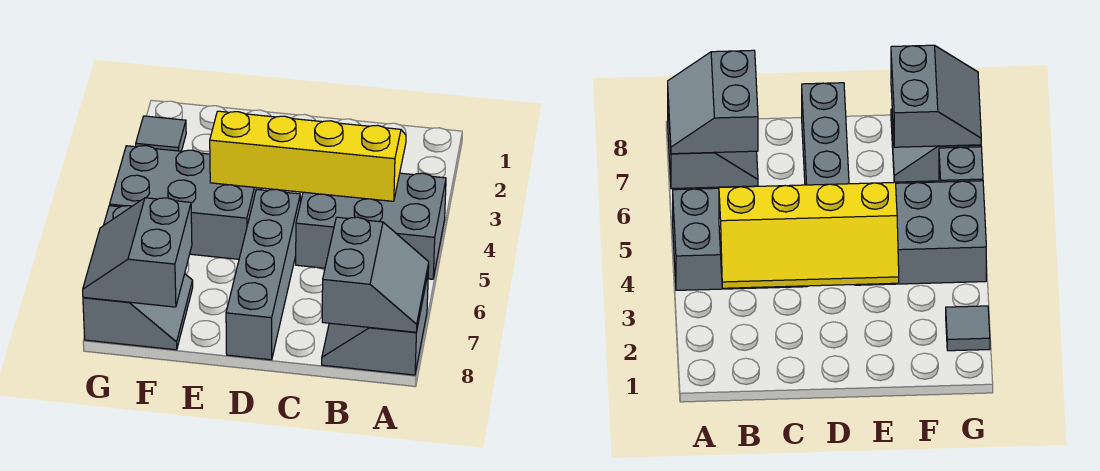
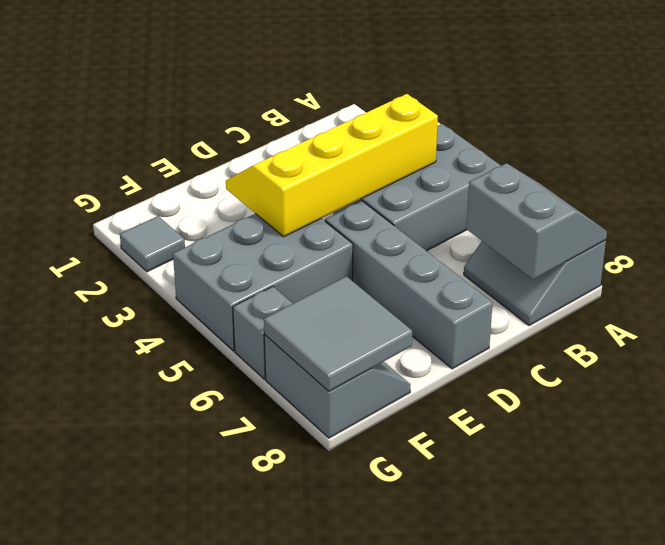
grey slope F7:G8 level 2 top F -> grey tile F7:G8 level 2

